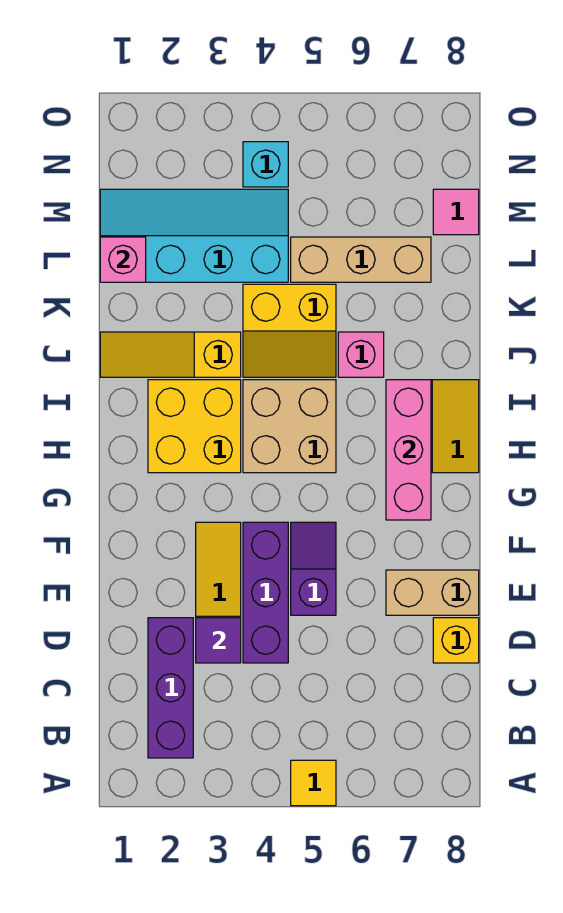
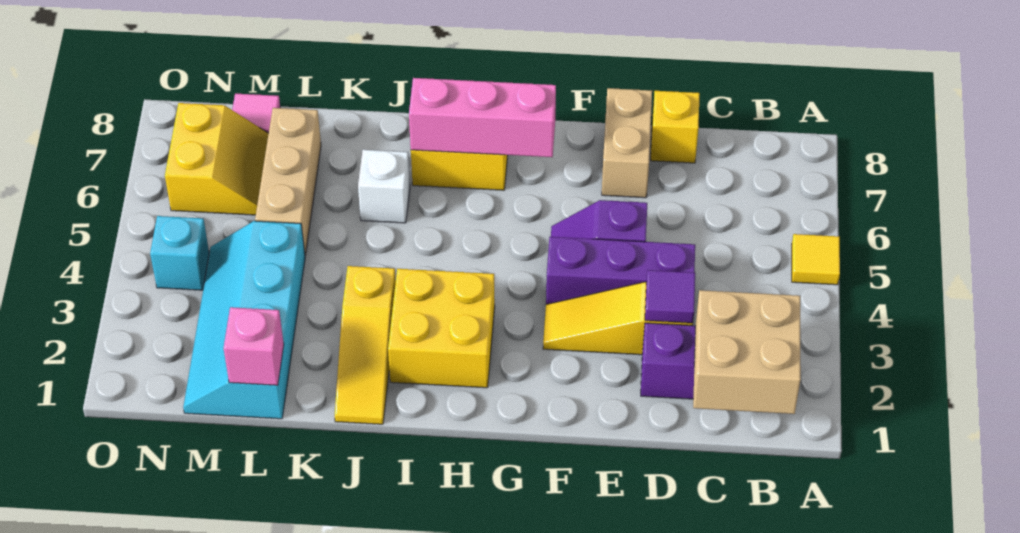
tan brick H4:I5 level 1 -> tan brick B1:C2 level 2
yellow slope J4:K5 level 1 top K -> yellow slope M6:N7 level 1 top N
pink brick J6 level 1 -> white brick J6 level 1

